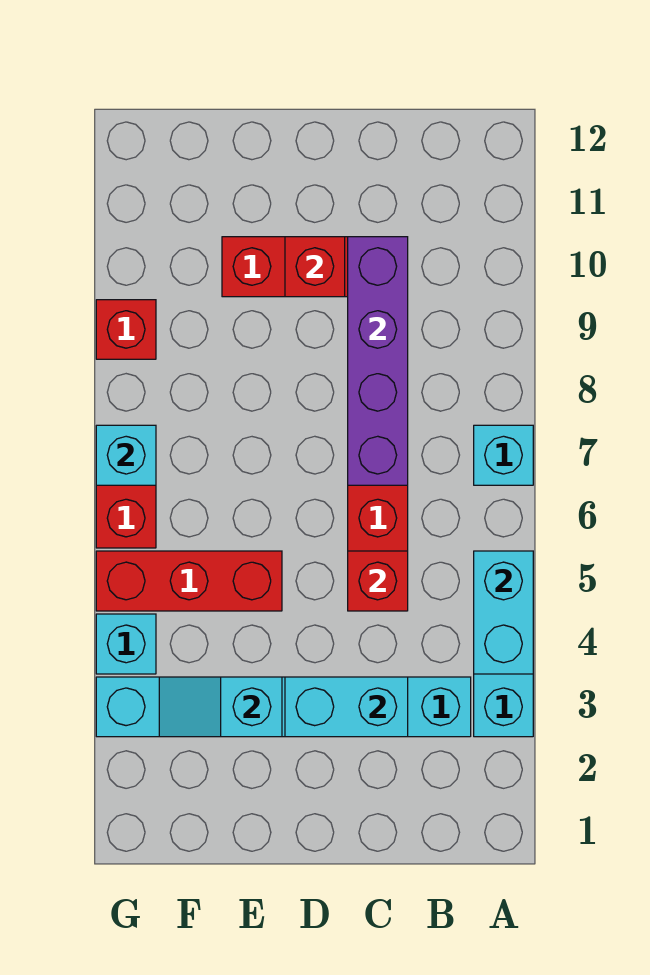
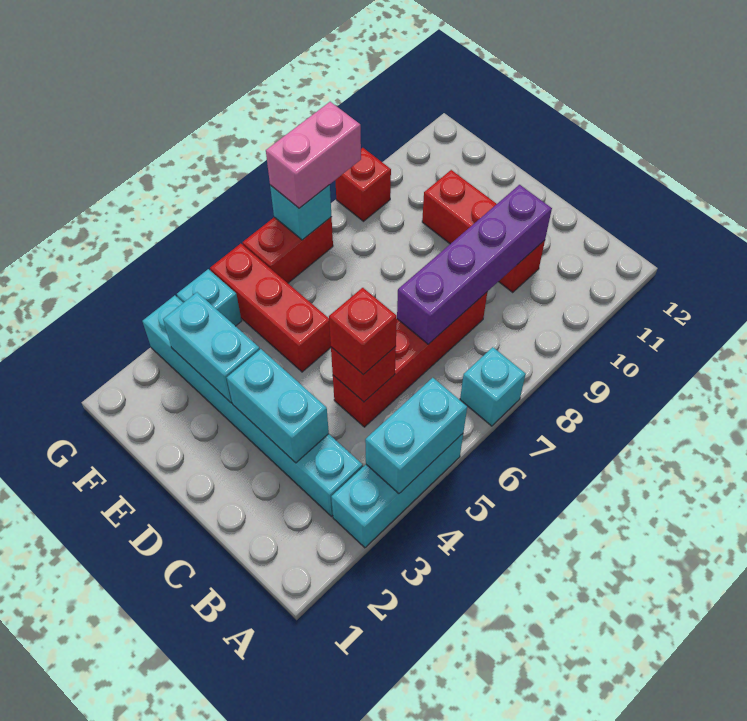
red brick D10 level 2 -> red brick C5 level 3
cyan slope E3:F3 level 2 top E -> cyan brick E3:F3 level 2
none -> pink brick G7:G8 level 3

